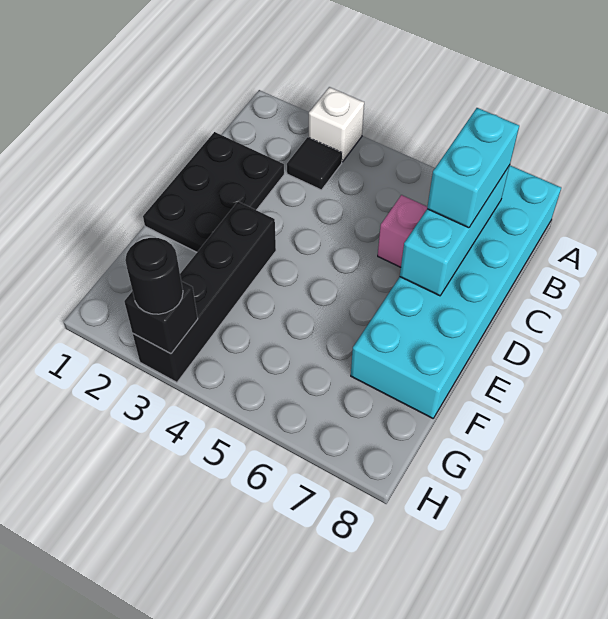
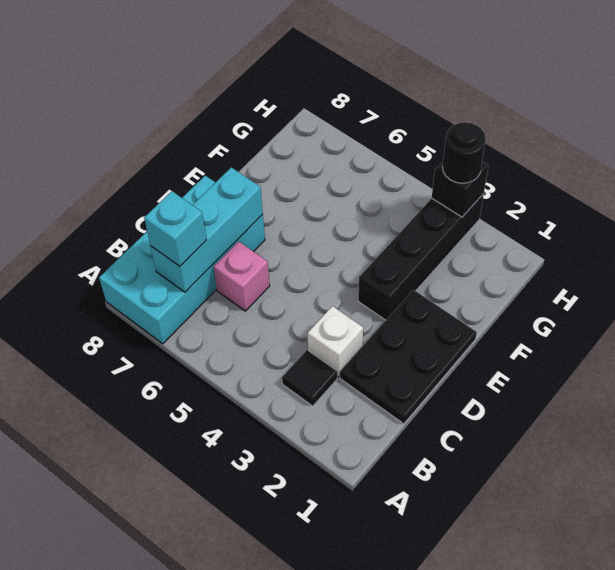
white brick A3 level 1 -> white brick C3 level 1
cyan brick A7:F8 level 1 -> cyan brick A7:D8 level 1
cyan brick B7:C7 level 3 -> cyan brick B7 level 3

